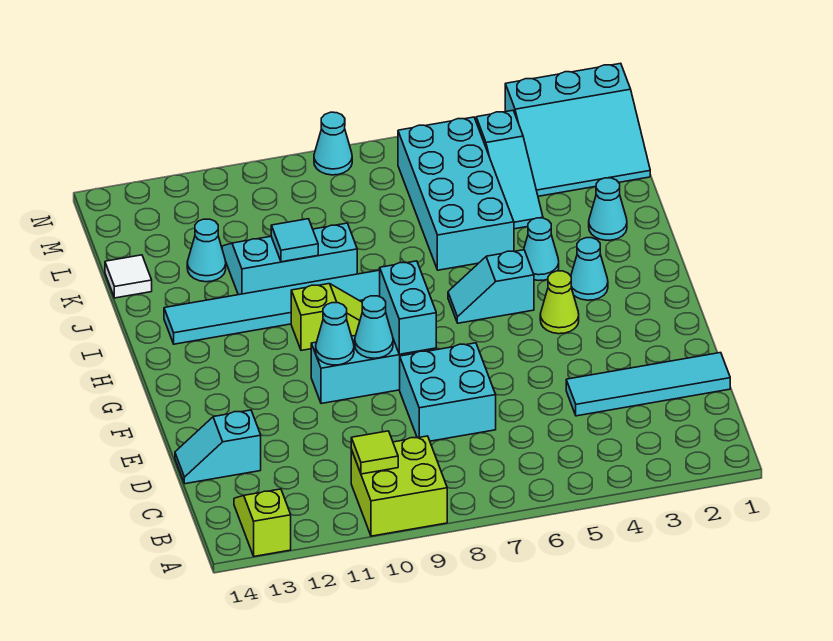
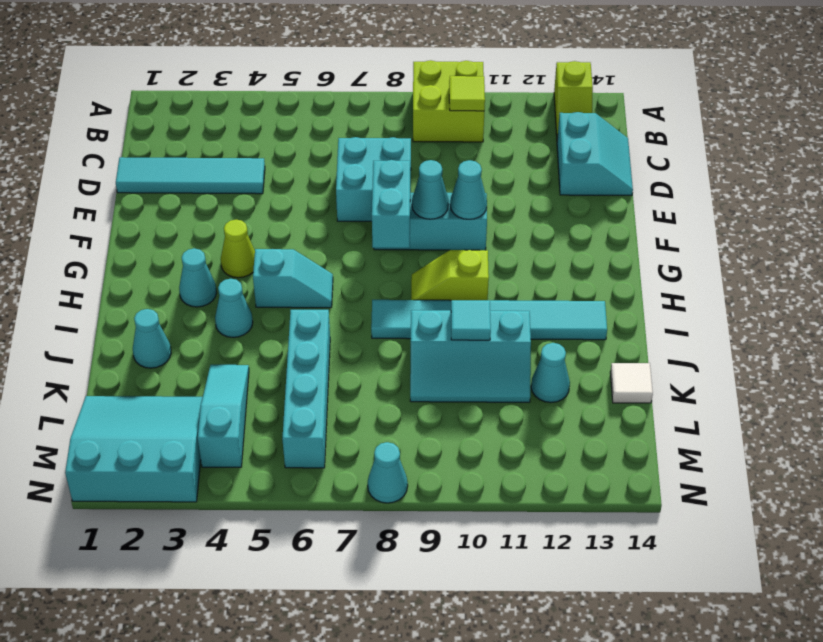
cyan slope D13:D14 level 1 top 13 -> cyan slope C13:D14 level 1 top 13
cyan brick J5:M6 level 1 -> cyan brick J6:M6 level 1

